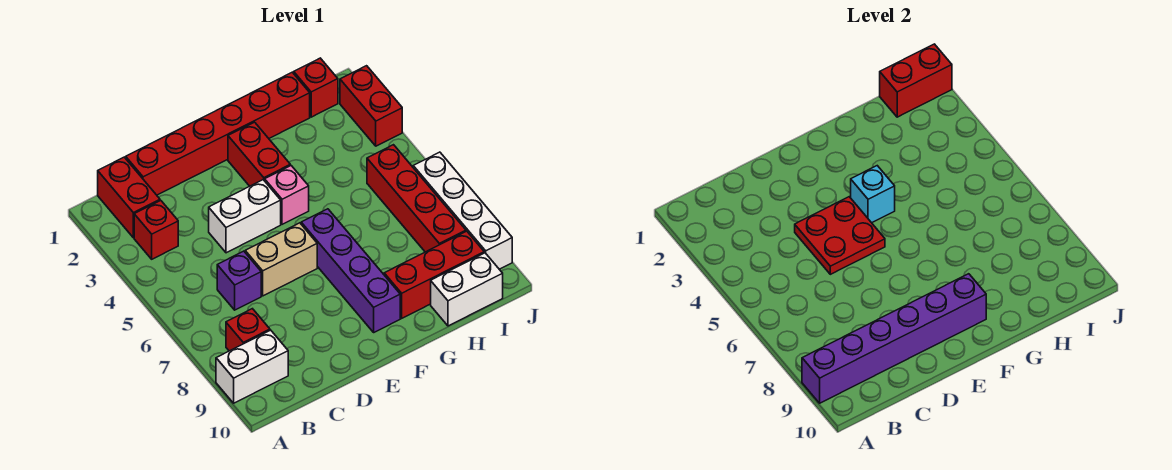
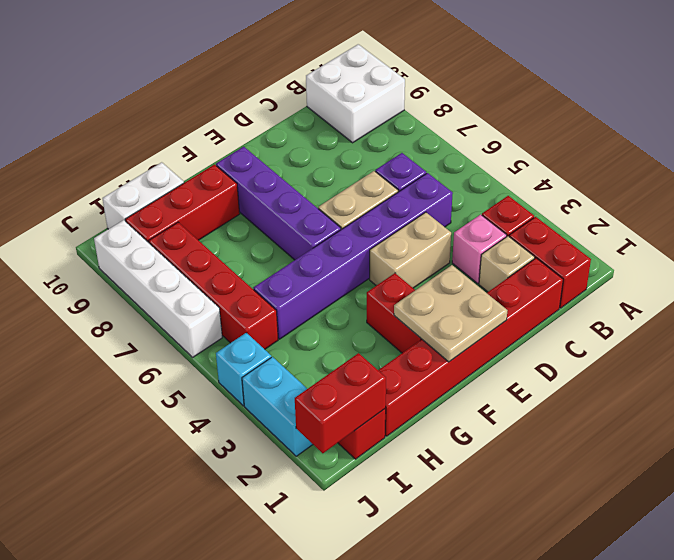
white brick A9:B9 level 1 -> white brick A9:B10 level 1
purple brick A9:F9 level 2 -> purple brick C5:H5 level 1
red brick B8 level 1 -> none
none -> tan brick C2 level 1
white brick D4:E4 level 1 -> tan brick D4:E4 level 1
red plate D4:E5 level 2 -> none
none -> tan plate E1:F2 level 2
pink brick F4 level 1 -> pink brick C3 level 1
cyan brick F4 level 2 -> cyan brick J4 level 1
red brick J2:J3 level 1 -> cyan brick J2:J3 level 1

